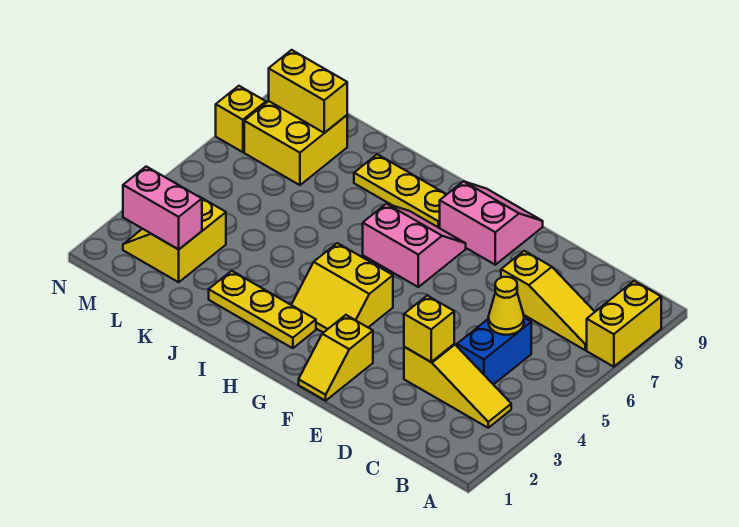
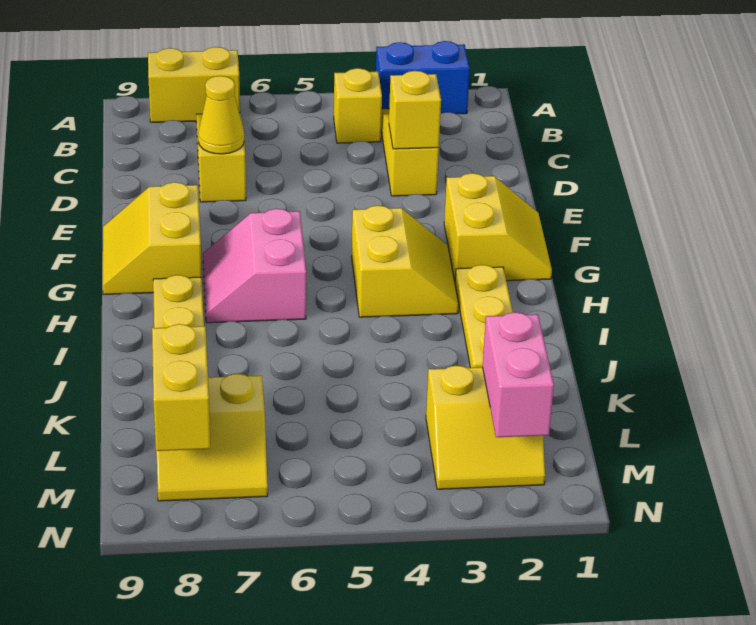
blue brick C4:C5 level 1 -> blue brick A2:A3 level 1
yellow cone C5 level 2 -> yellow cone D7 level 2
yellow slope F1:F2 level 1 top 2 -> yellow slope F1:G2 level 1 top 2
pink slope F8:G9 level 1 top 8 -> yellow slope F8:G9 level 1 top 8
yellow brick L7:M8 level 1 -> yellow slope L7:M8 level 1 top L
yellow brick N7 level 1 -> yellow brick B4 level 1

